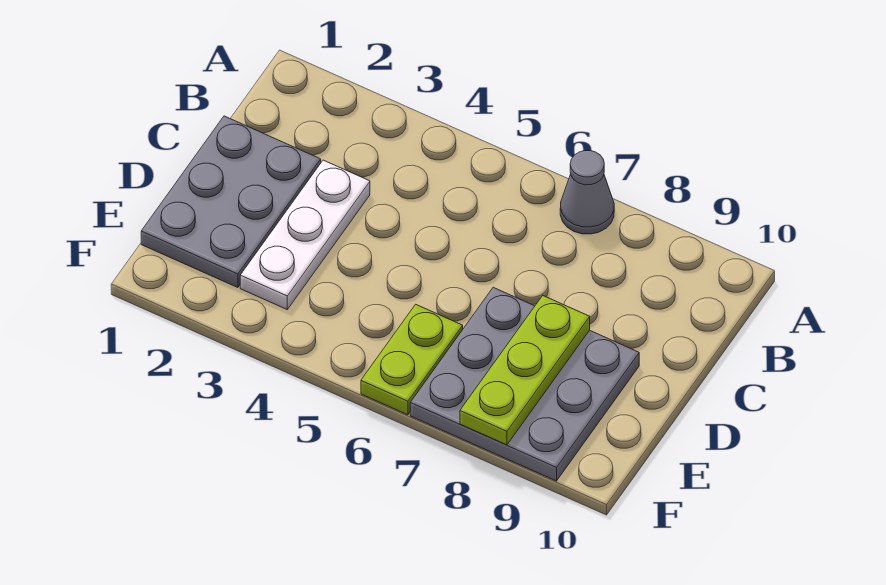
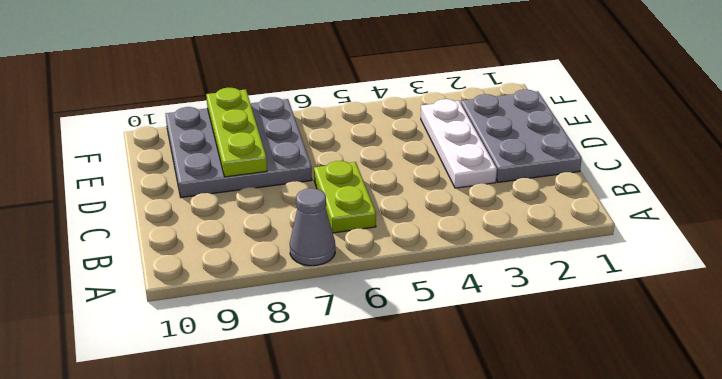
lime plate E6:F6 level 1 -> lime plate B6:C6 level 1

